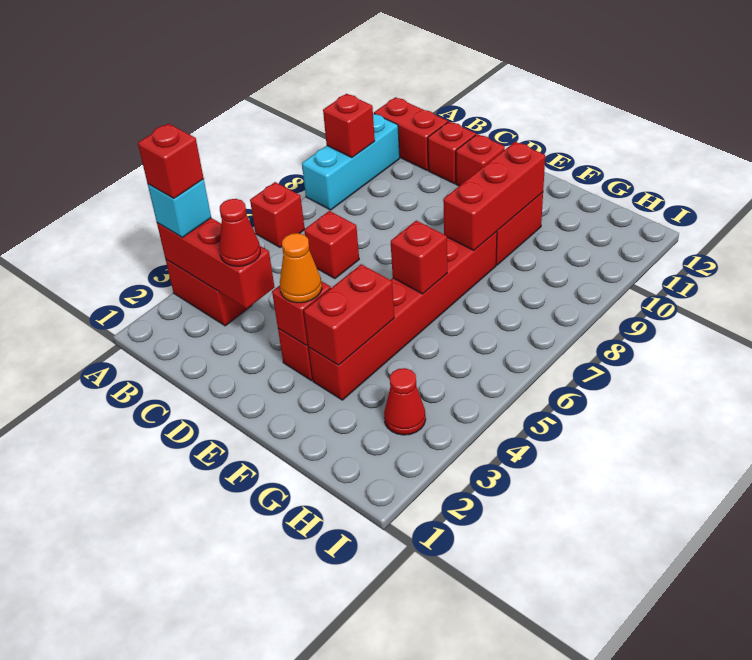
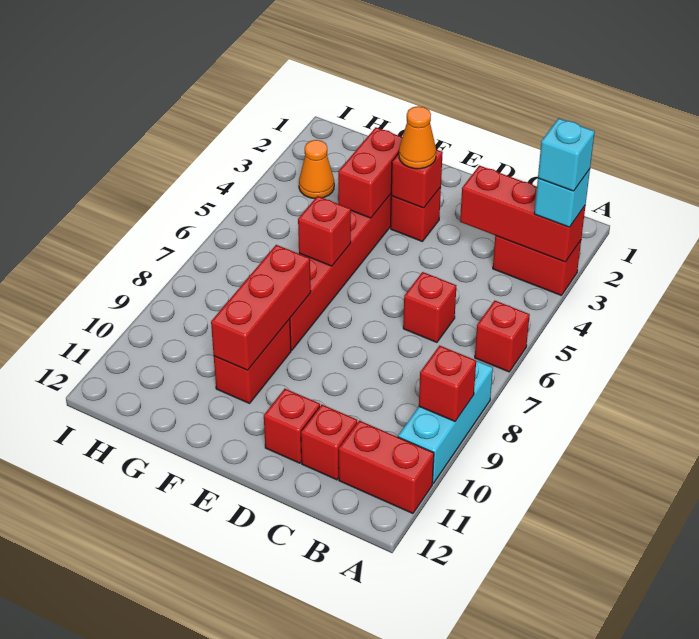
red brick A3 level 4 -> cyan brick A3 level 4
red cone C3 level 3 -> none
red cone H3 level 1 -> orange cone H3 level 1

